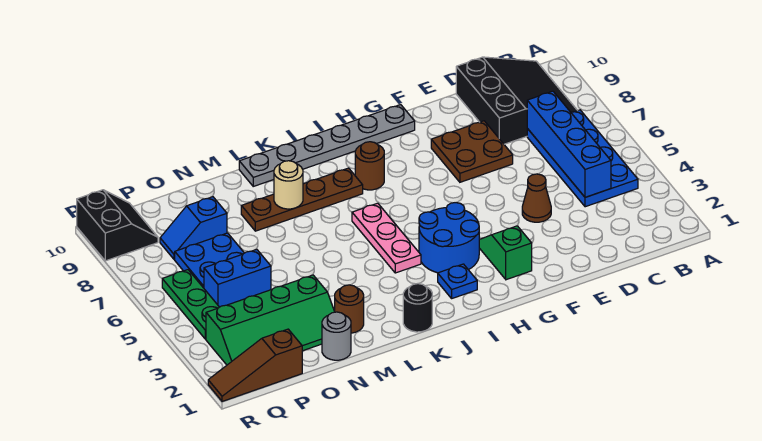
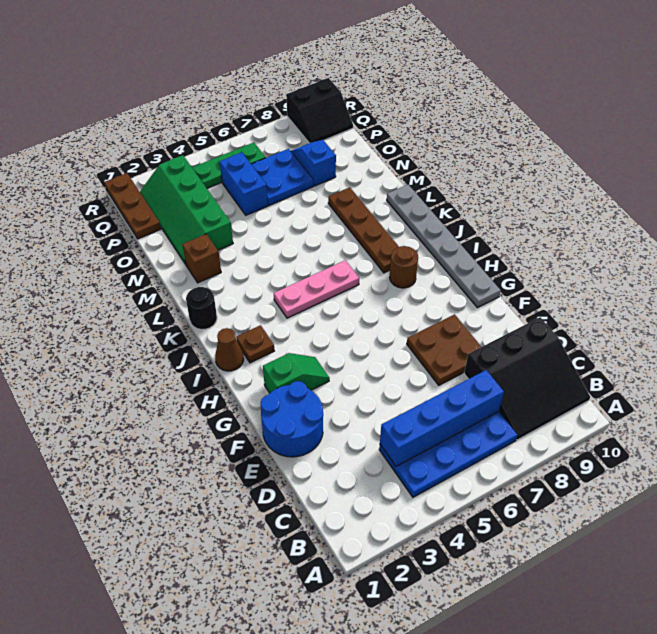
brown cone E4 level 1 -> brown cone I1 level 1
blue round brick H3:I4 level 1 -> blue round brick E1:F2 level 1
blue plate I2 level 1 -> brown plate I2 level 1
tan round brick L8 level 2 -> none
brown round brick M2 level 1 -> brown brick M2 level 1
grey round brick N1 level 1 -> none
brown slope P1:R1 level 1 top P -> brown plate P1:R1 level 1

